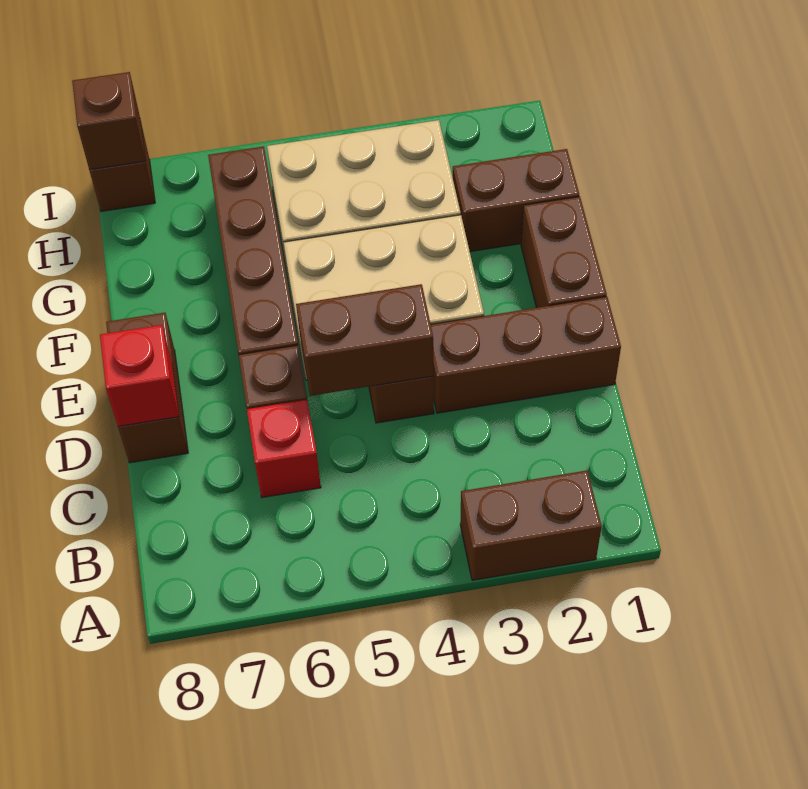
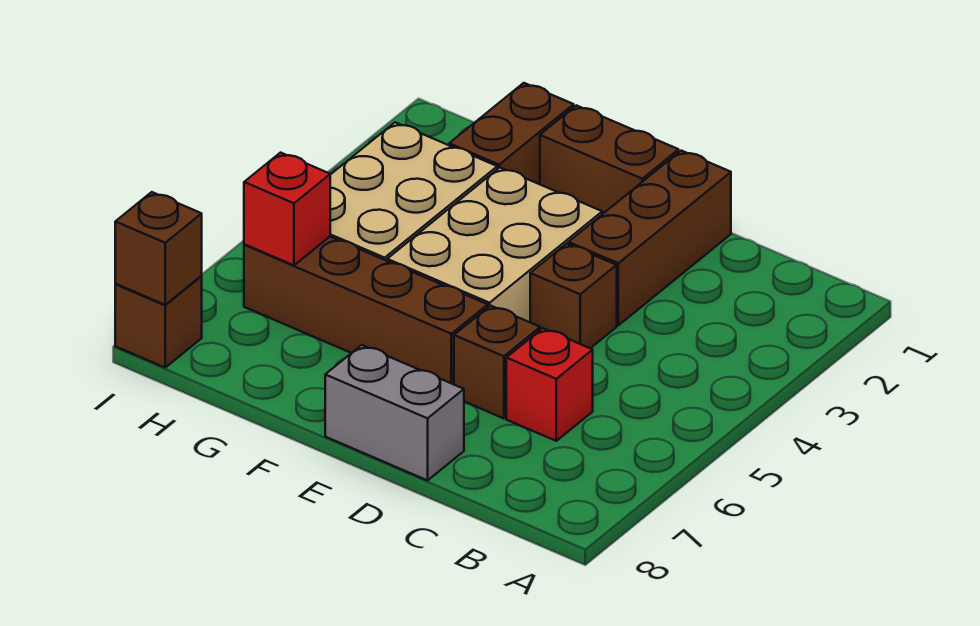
brown brick A2:A3 level 1 -> none
brown brick D4:D5 level 2 -> none
brown brick D8:E8 level 1 -> grey brick D8:E8 level 1
red brick D8 level 2 -> red brick H6 level 2

